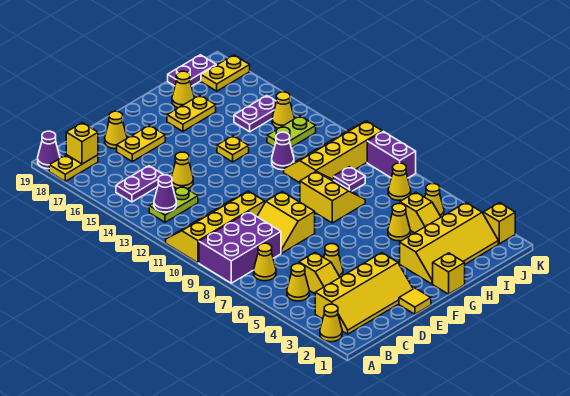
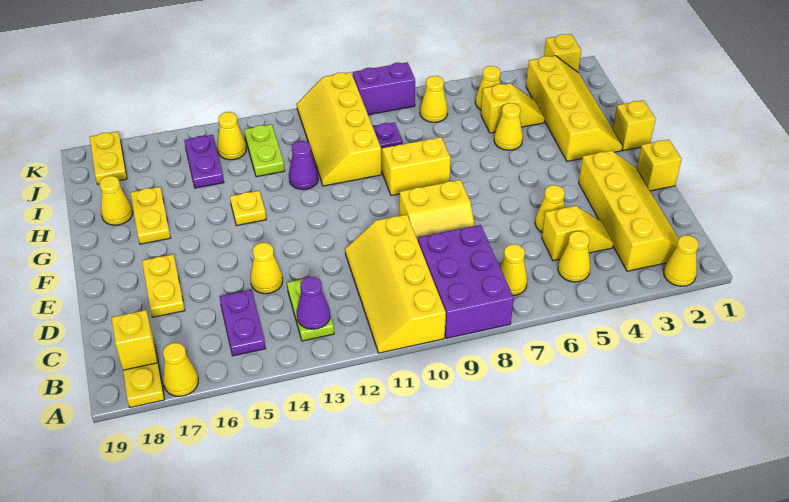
purple cone A19 level 1 -> none
yellow cone D18 level 1 -> yellow cone A17 level 1
yellow tile E1 level 1 -> yellow brick E1 level 1
purple plate I19:J19 level 1 -> none

